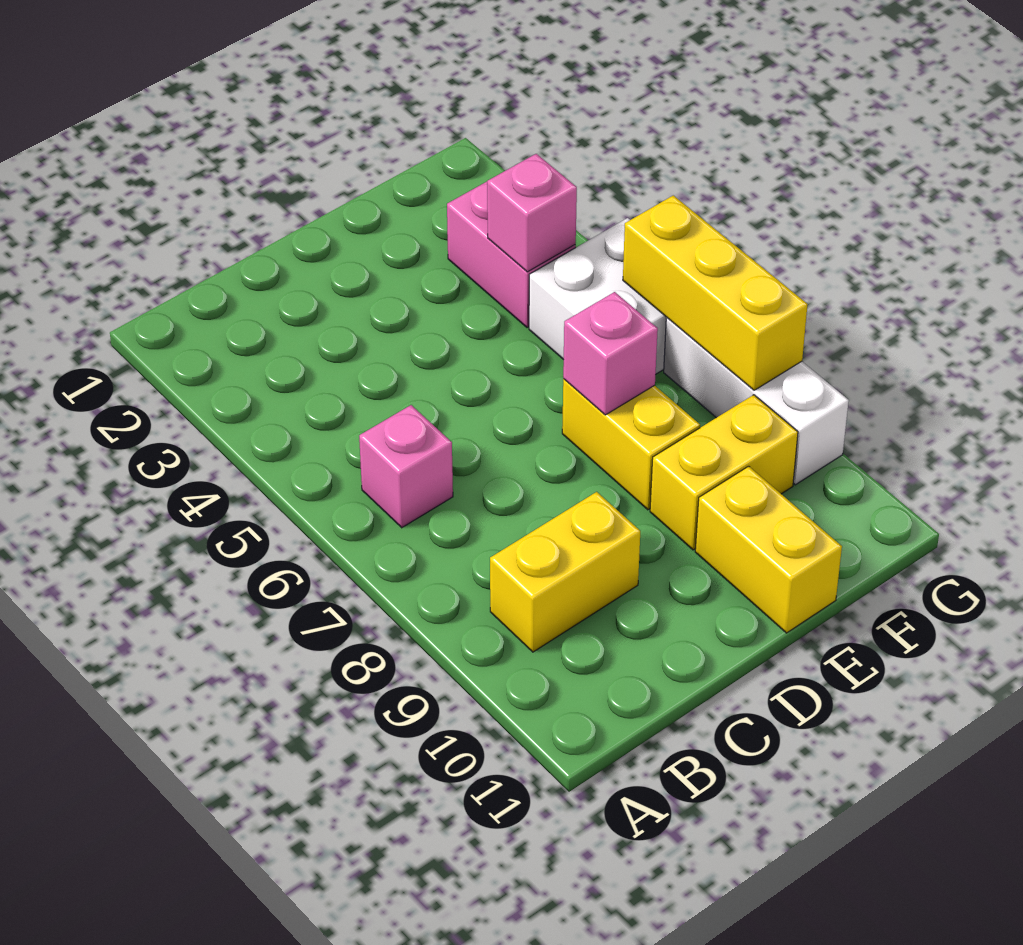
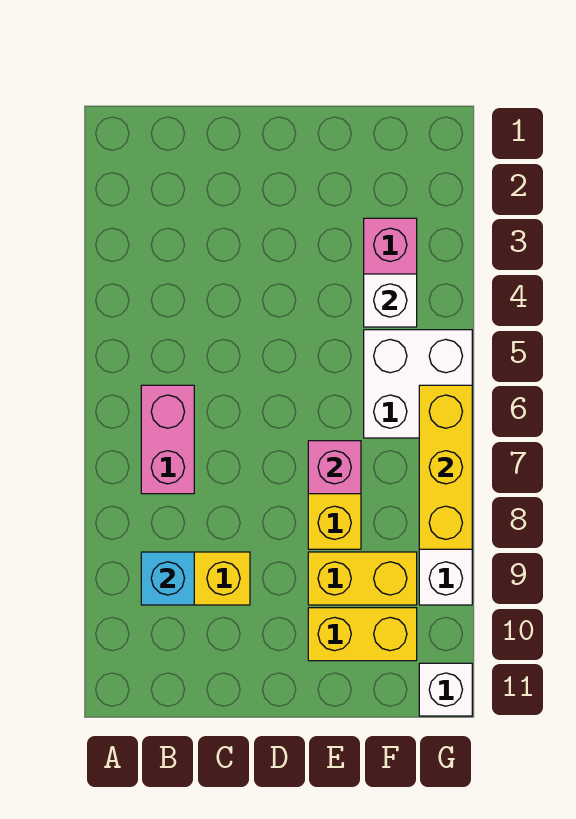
pink brick B6 level 1 -> pink brick B6:B7 level 1
none -> cyan brick B9 level 2
yellow brick E10:E11 level 1 -> yellow brick E10:F10 level 1
pink brick F4 level 2 -> white brick F4 level 2
none -> white brick G11 level 1

